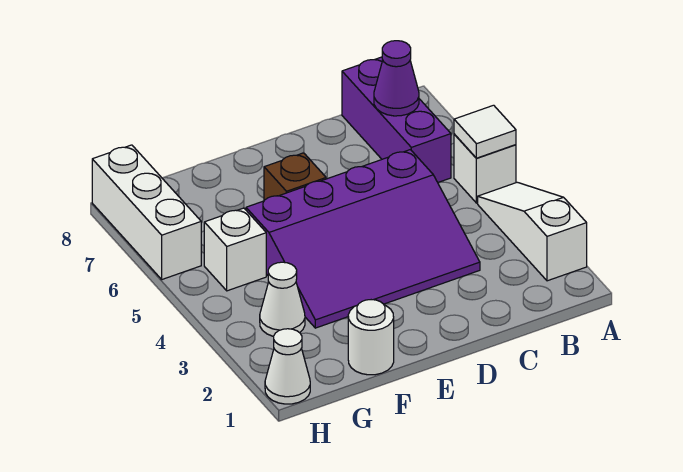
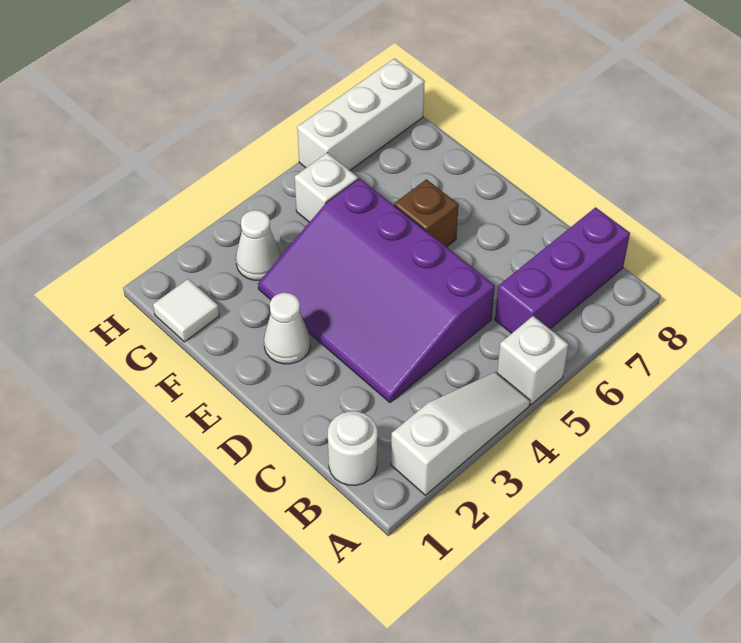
white tile A5 level 2 -> white tile G1 level 1
purple cone B7 level 2 -> none
white round brick F1 level 1 -> white round brick B1 level 1
white cone H1 level 1 -> white cone E2 level 1

